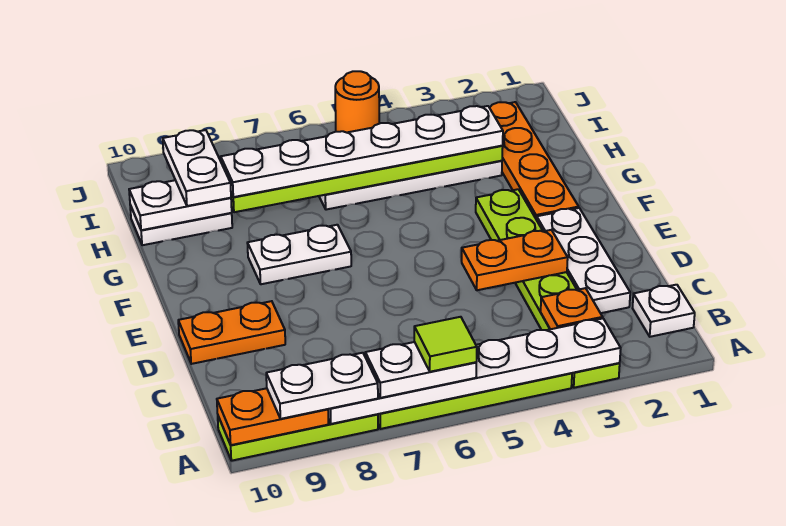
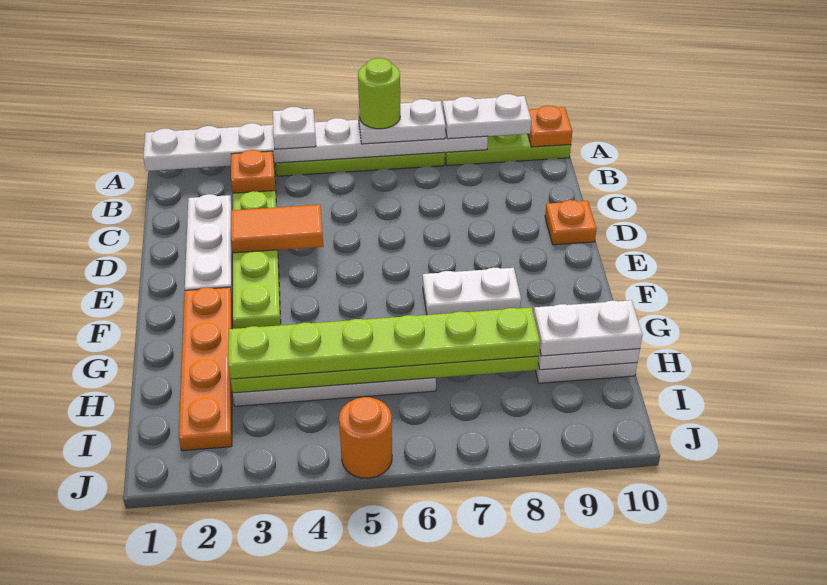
white plate A3:A8 level 2 -> white plate A1:A8 level 2
lime tile A6 level 4 -> lime round brick A6 level 4
orange plate A9:A10 level 2 -> orange plate A10 level 2
white plate B1 level 1 -> white plate A4 level 3
orange plate D3:D4 level 2 -> orange tile D3:D4 level 2
orange plate D9:D10 level 1 -> orange plate D10 level 1
white plate H3:H8 level 3 -> lime plate H3:H8 level 3
white plate H9:I9 level 3 -> white plate H9:H10 level 3

